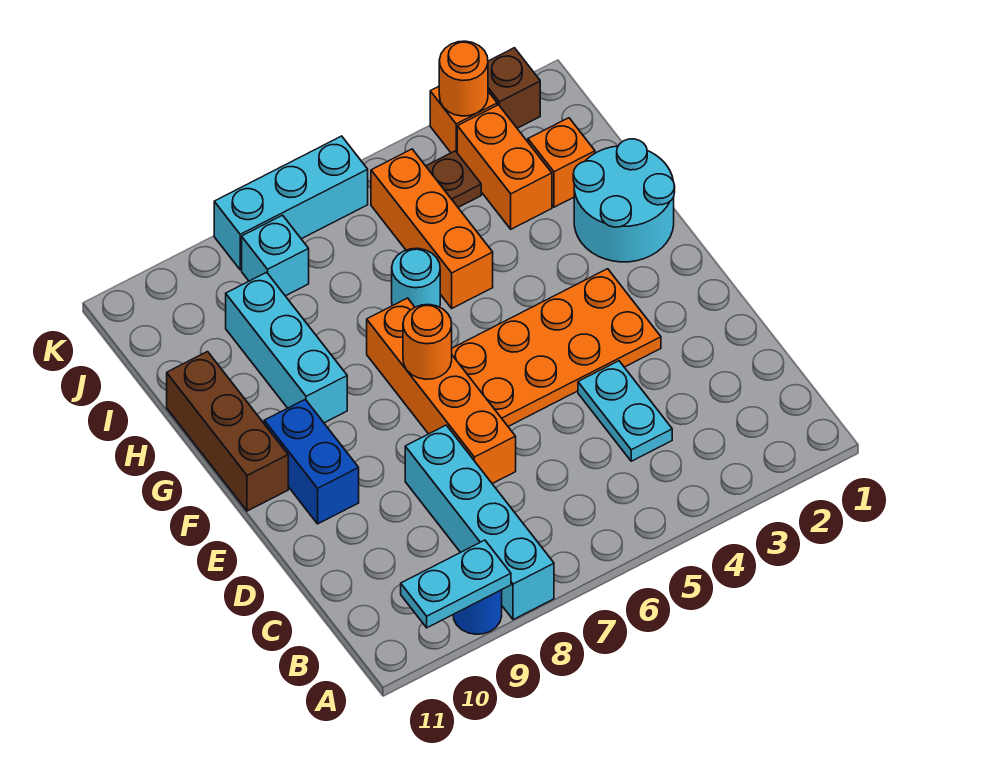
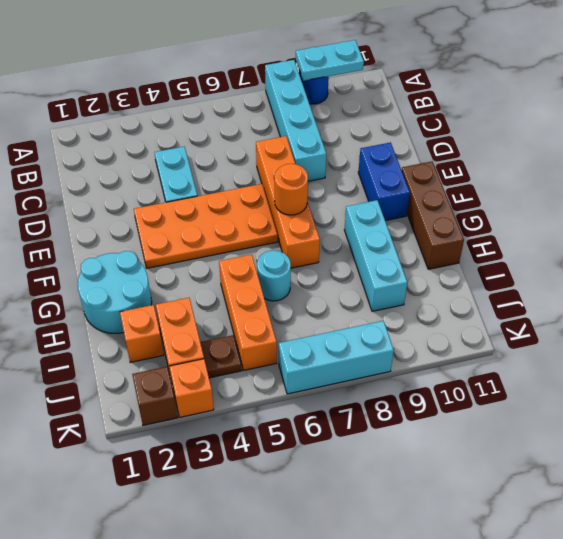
cyan brick J8 level 1 -> none
orange round brick K3 level 2 -> none

